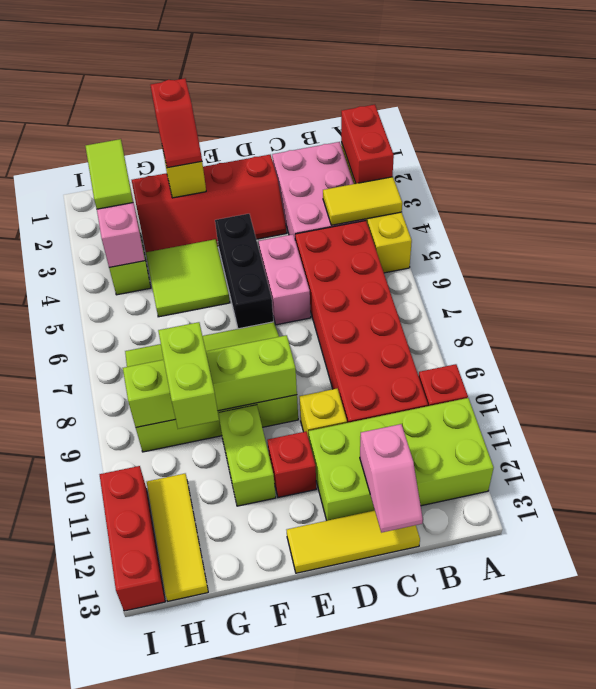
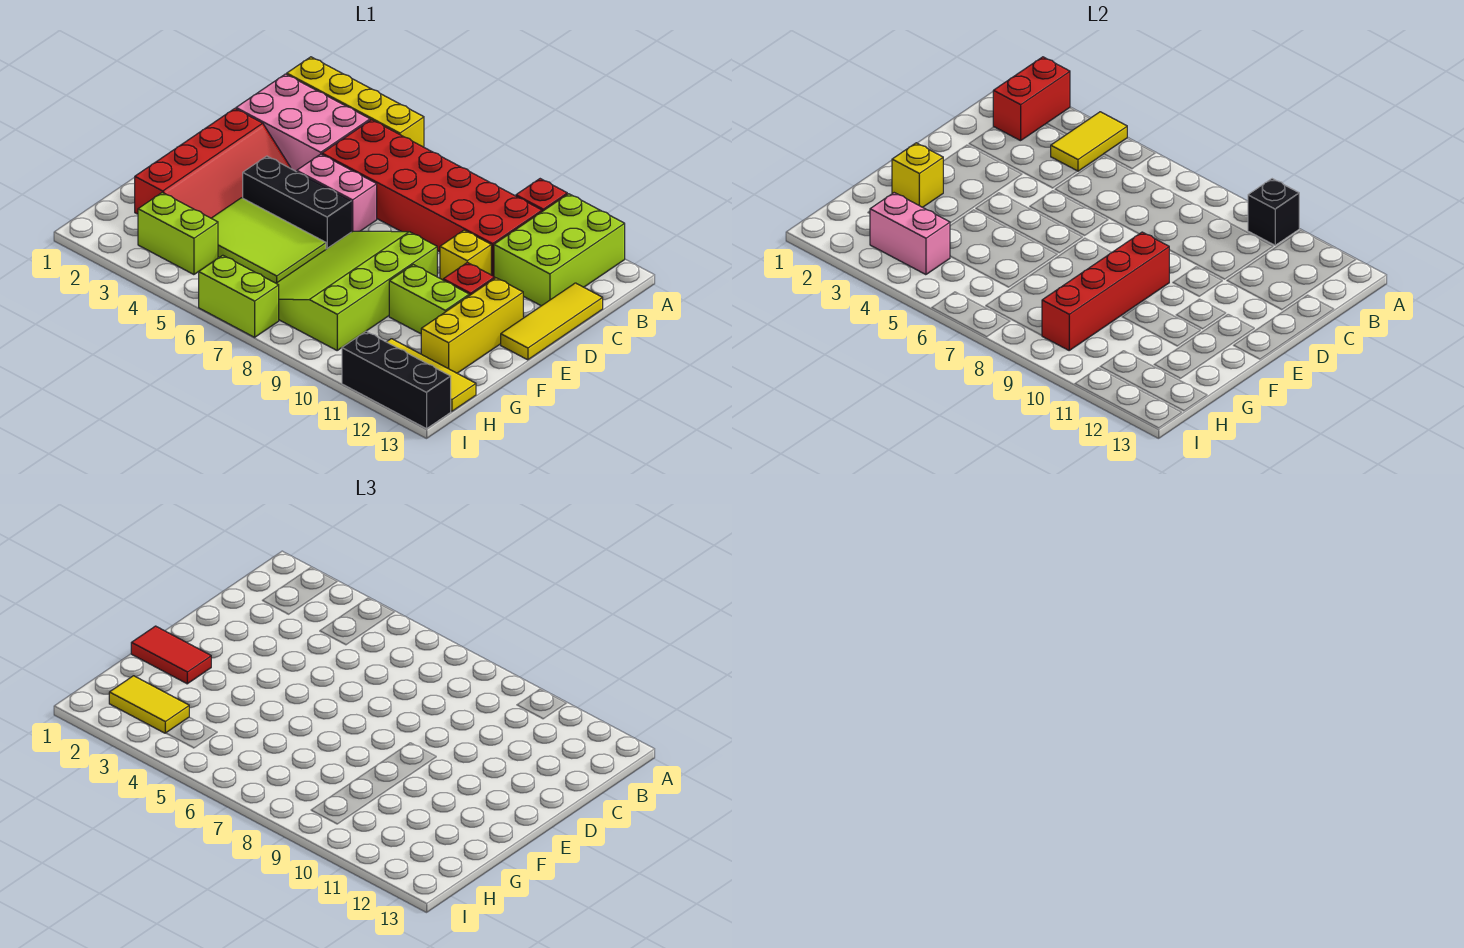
red brick A2:A3 level 2 -> red brick A2:B2 level 2
none -> black brick A10 level 2
lime brick A11:D12 level 1 -> lime brick A11:C12 level 1
pink slope C12:C13 level 2 top 12 -> none
lime brick E9:H9 level 2 -> red brick E9:H9 level 2
none -> yellow brick E12:G12 level 1
red slope F1:F2 level 3 top 1 -> red tile F1:F2 level 3
lime tile F4:G5 level 1 -> lime tile F4:G6 level 1
lime brick G9:G10 level 3 -> lime brick I6:I7 level 1
lime tile H2:H3 level 3 -> yellow tile H2:H3 level 3
red brick I11:I13 level 1 -> black brick I11:I13 level 1

